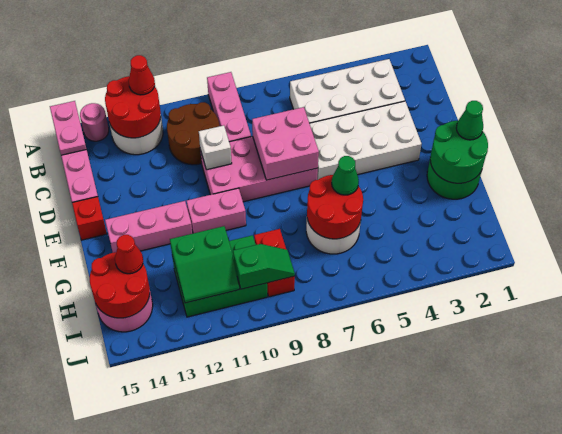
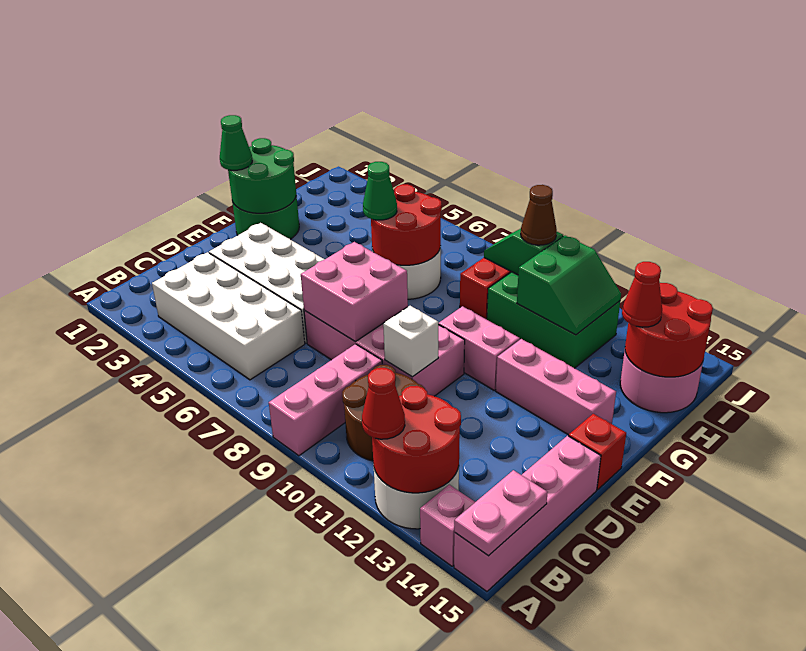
pink round brick A14 level 1 -> pink brick A14 level 1
green slope H11:I12 level 2 top H -> green slope H11:I12 level 2 top 11
none -> brown cone I10 level 3

